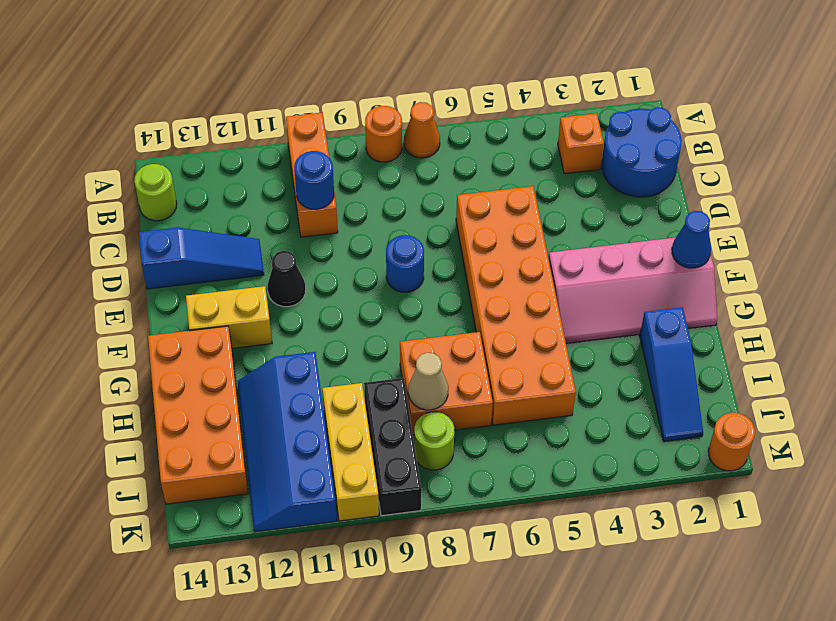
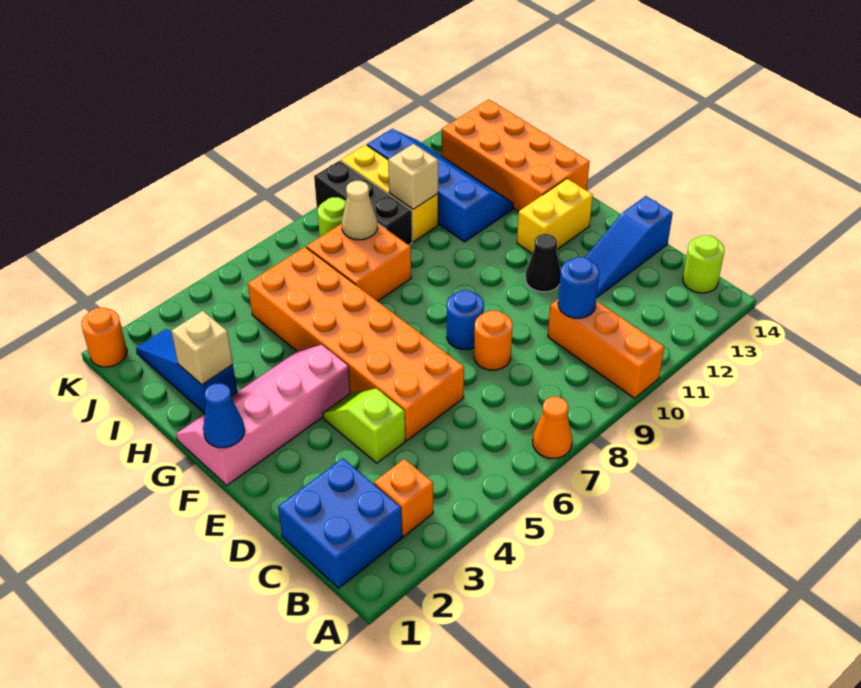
orange round brick A8 level 1 -> orange round brick D8 level 1
blue round brick B1:C2 level 1 -> blue brick B1:C2 level 1
none -> lime slope D4:E4 level 1 top D
none -> tan brick H2 level 2
none -> tan brick I10 level 2

